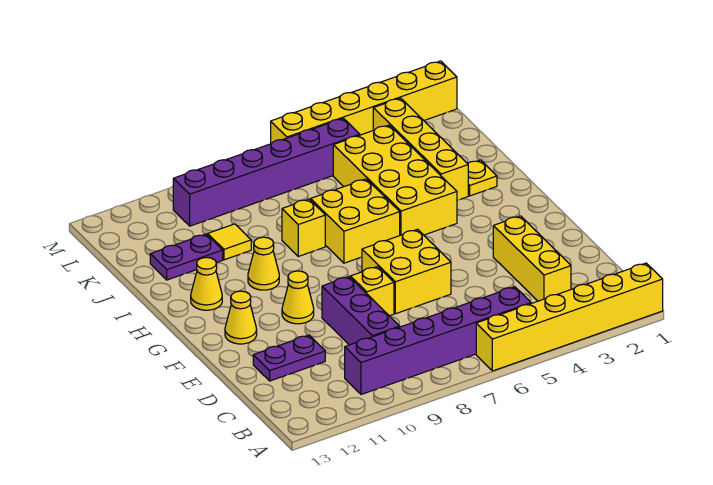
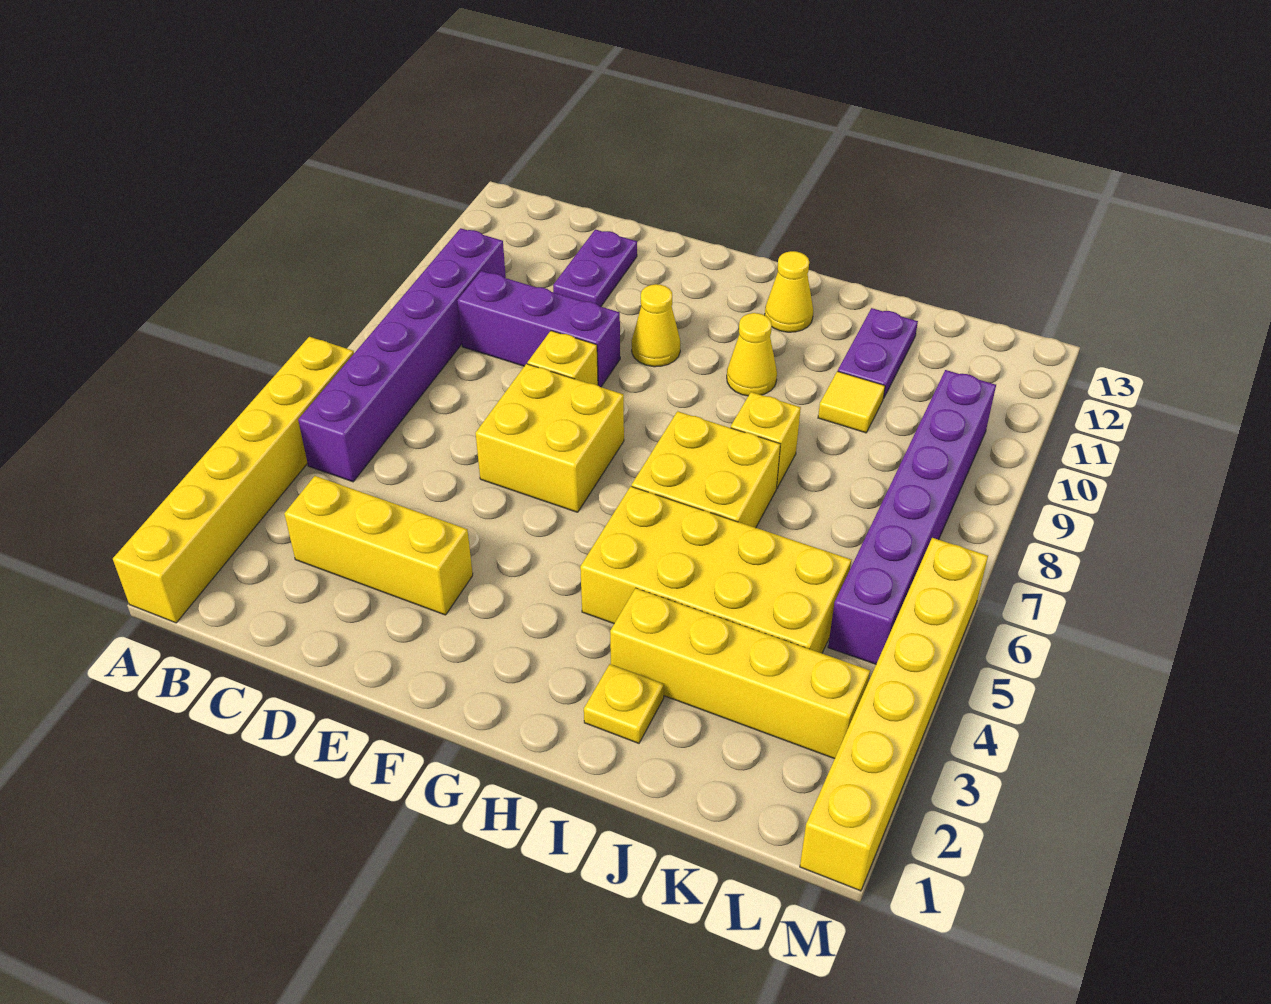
yellow cone F12 level 1 -> none

